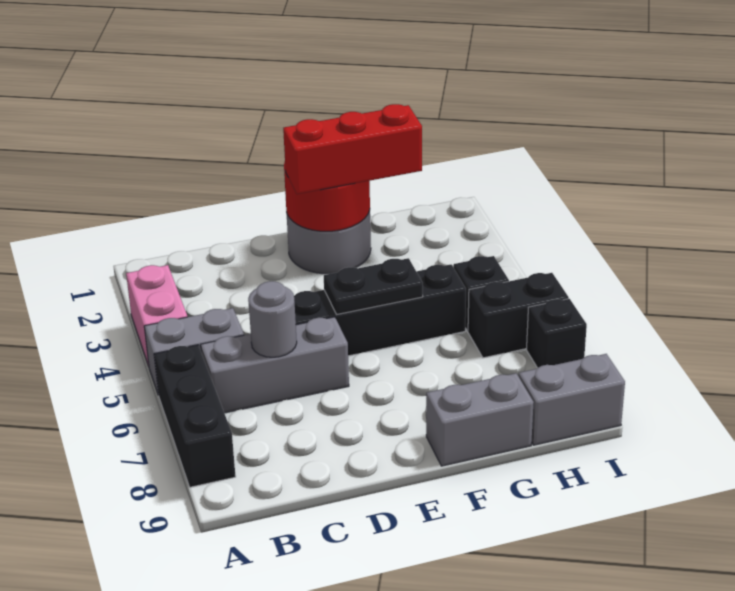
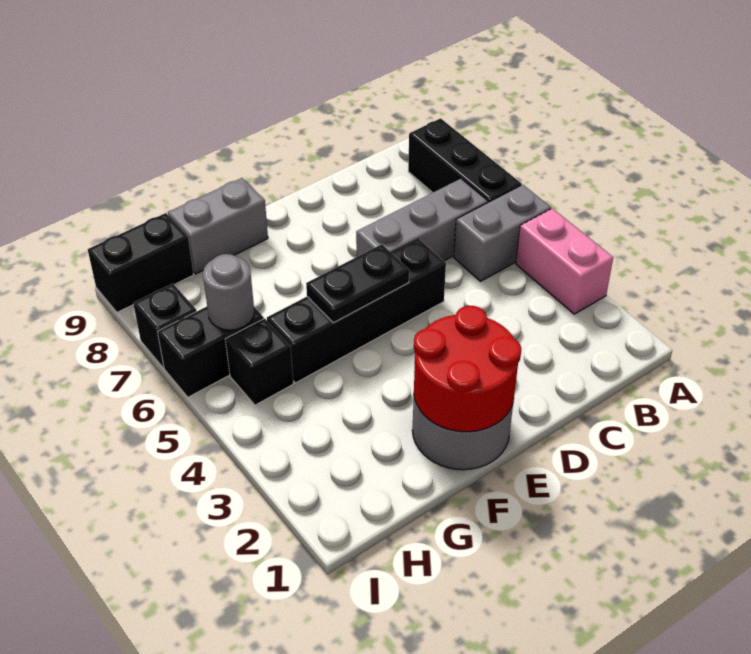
grey round brick C6 level 2 -> grey round brick H6 level 2
red brick E2:G2 level 3 -> none
grey brick H9:I9 level 1 -> black brick H9:I9 level 1

